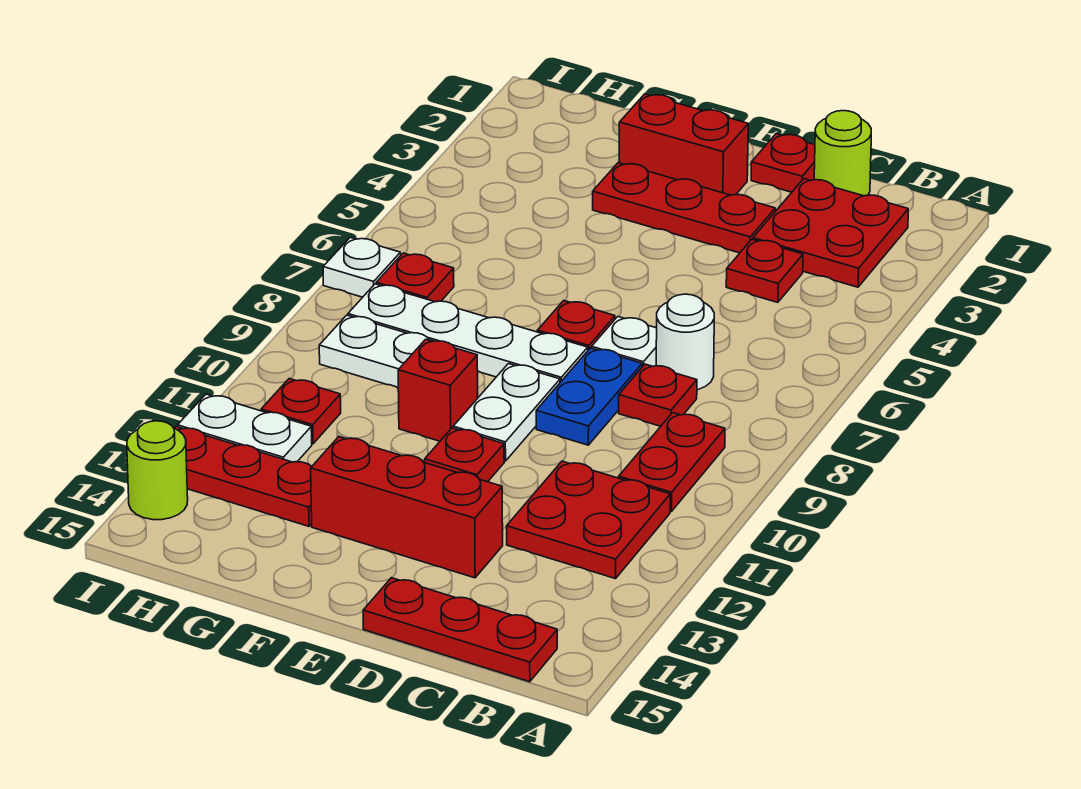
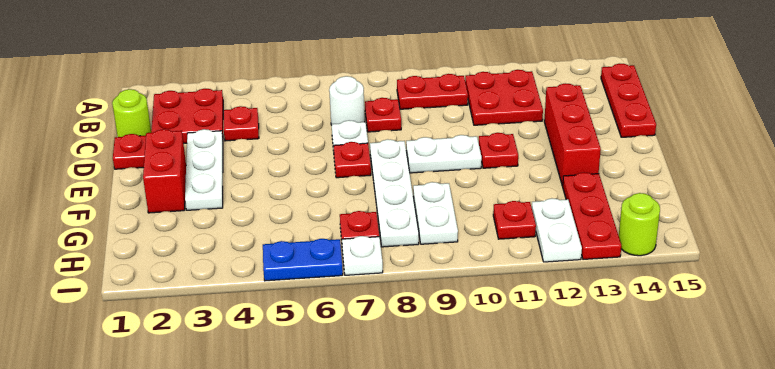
red plate D3:F3 level 1 -> white plate D3:F3 level 1
blue plate D8:D9 level 1 -> blue plate I5:I6 level 1
red brick F10 level 1 -> none

